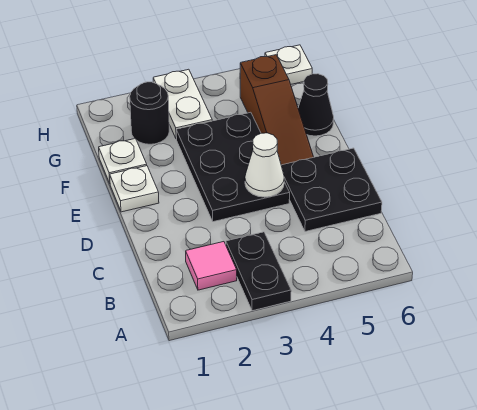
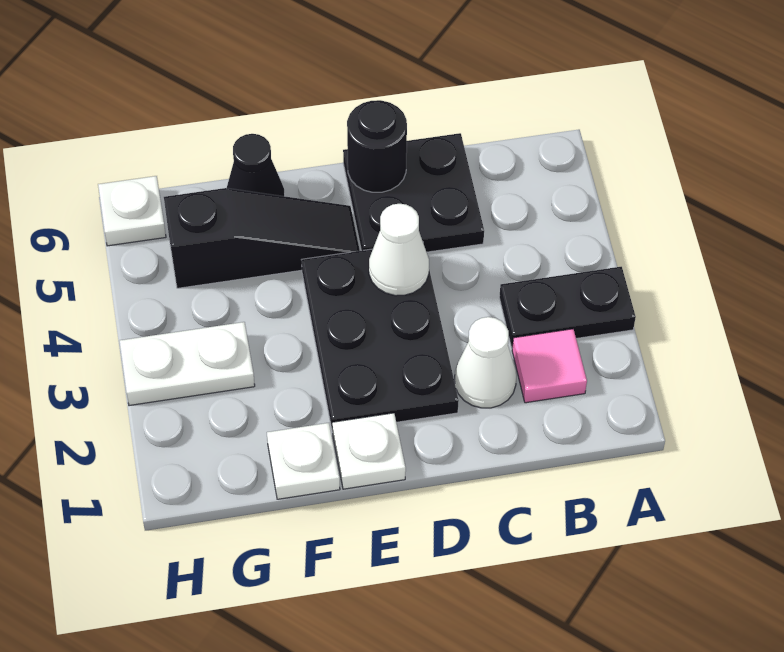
none -> white cone C2 level 1
black plate D3:F4 level 1 -> black plate D2:E4 level 1
brown slope E5:G5 level 1 top G -> black slope E5:G5 level 1 top G
black round brick G2 level 1 -> black round brick D6 level 2

